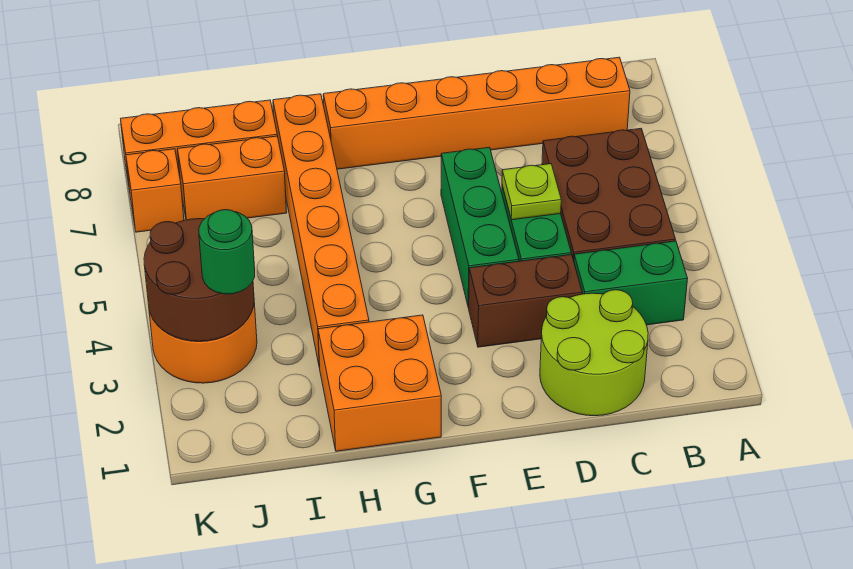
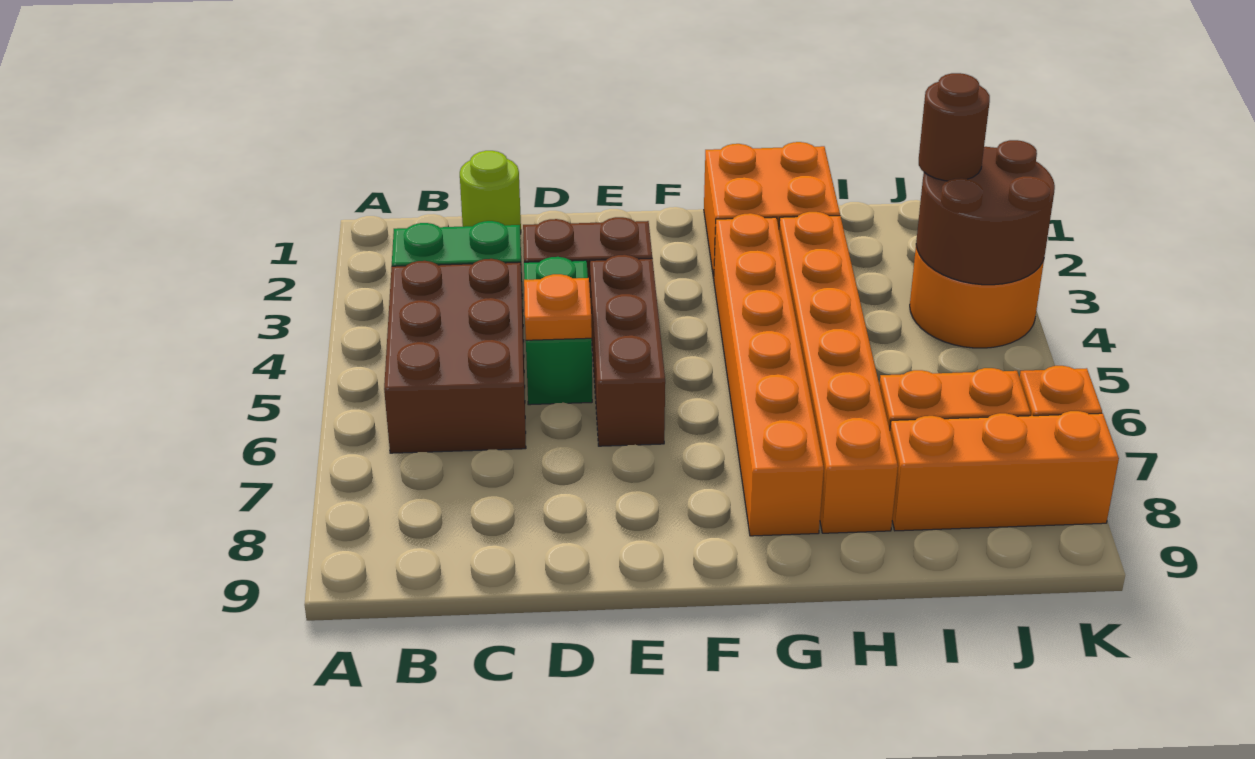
orange brick B8:G8 level 1 -> orange brick G3:G8 level 1
lime round brick C1:D2 level 1 -> lime round brick C1 level 1
lime plate D5 level 2 -> orange plate D5 level 2
green brick E4:E6 level 1 -> brown brick E4:E6 level 1
green round brick J3 level 3 -> brown round brick J3 level 3

